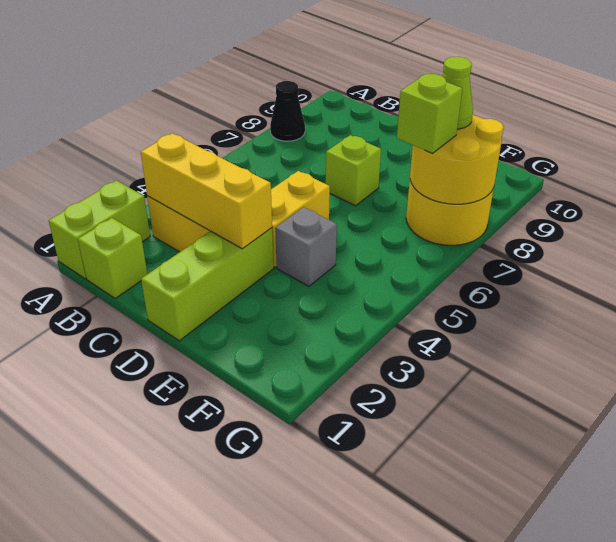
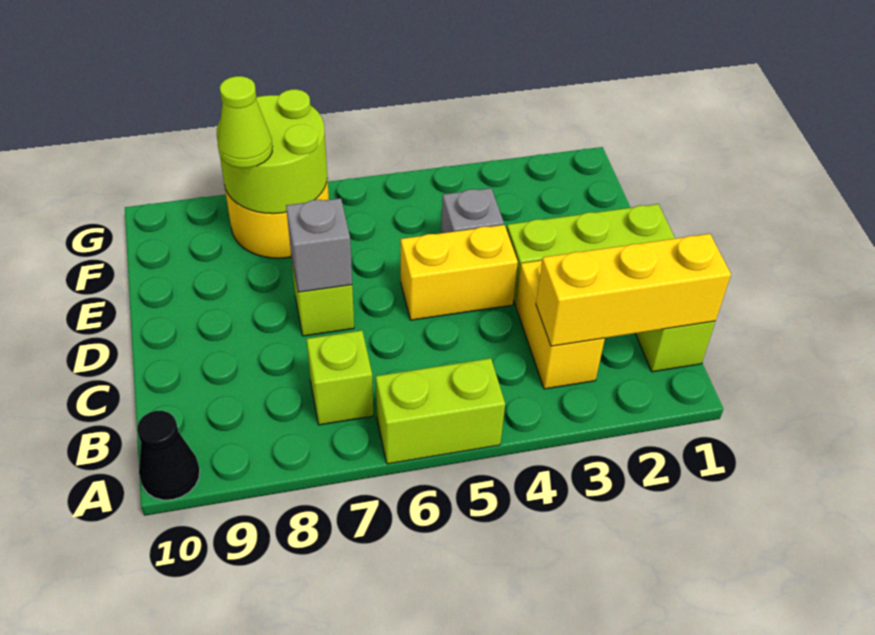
lime brick A1:A2 level 1 -> lime brick A5:A6 level 1
black cone A8 level 1 -> black cone A10 level 1
yellow brick B3:D3 level 2 -> yellow brick B1:B3 level 2
none -> grey brick D7 level 2
yellow round brick F7:G8 level 2 -> lime round brick F7:G8 level 2
lime brick F7 level 3 -> lime brick B7 level 1

